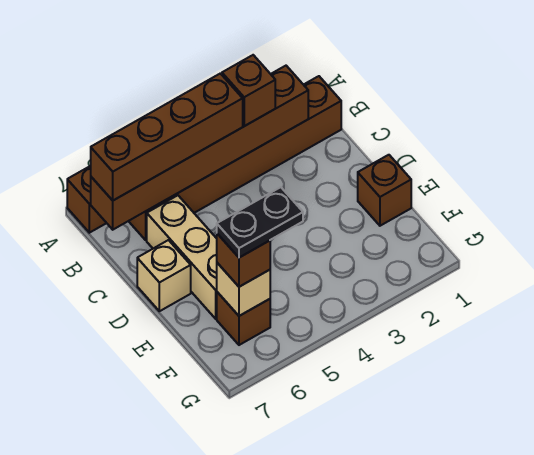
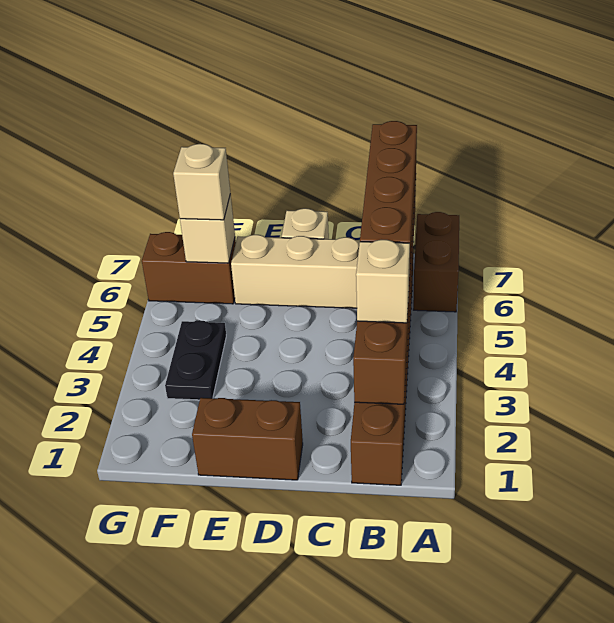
brown brick B3 level 3 -> tan brick B3 level 3
brown brick E1 level 1 -> brown brick D1:E1 level 1
black plate F5:F6 level 4 -> black plate F3:F4 level 1
brown brick F6 level 1 -> brown brick F6:G6 level 1
brown brick F6 level 3 -> tan brick F6 level 3

